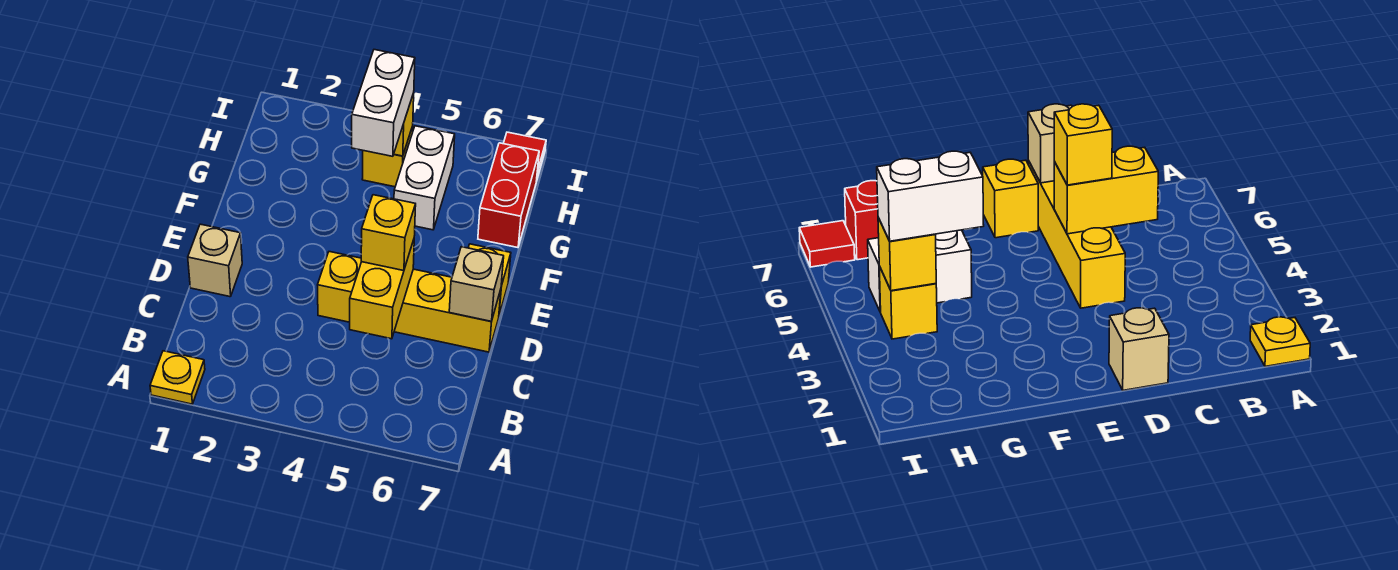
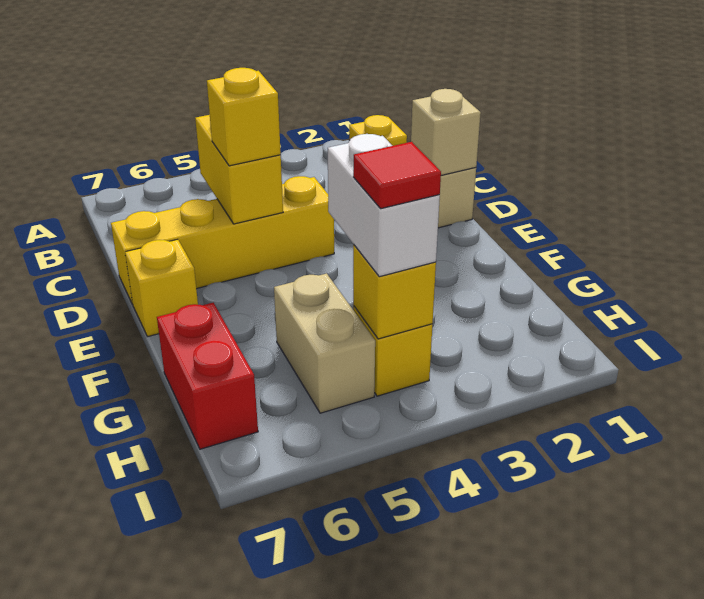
tan brick D7 level 2 -> tan brick D1 level 2
white brick G5:H5 level 1 -> tan brick G5:H5 level 1
red tile I7 level 1 -> red tile H4 level 4

